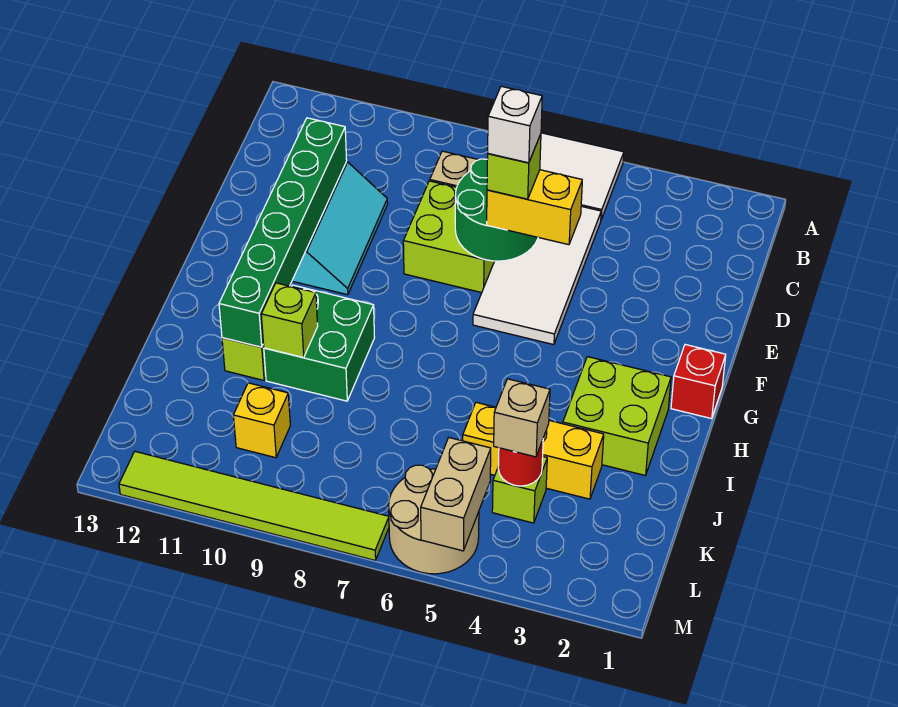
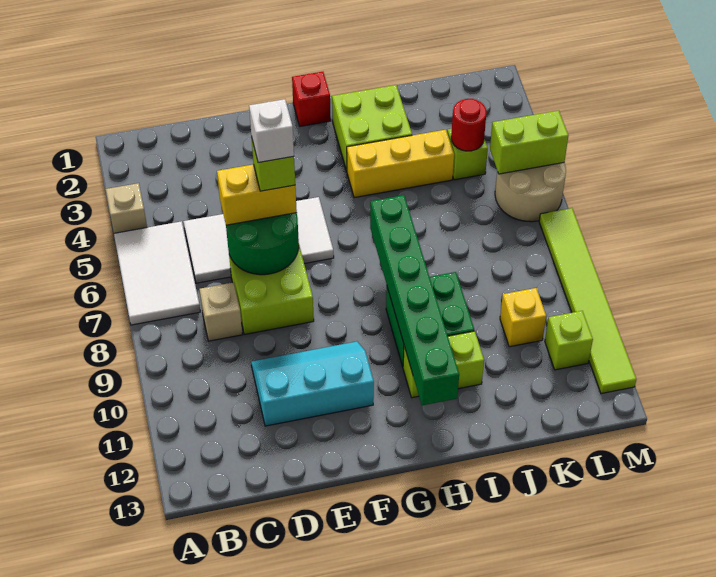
green brick D11:I11 level 2 -> green brick H7:H12 level 2
yellow brick E5:E6 level 3 -> yellow brick D6:E6 level 3
lime brick I10 level 2 -> lime brick L11 level 1
yellow brick J3:J5 level 1 -> yellow brick H4:J4 level 1
tan brick K4 level 3 -> tan brick A4 level 1
tan brick L5:M5 level 2 -> lime brick L5:M5 level 2

